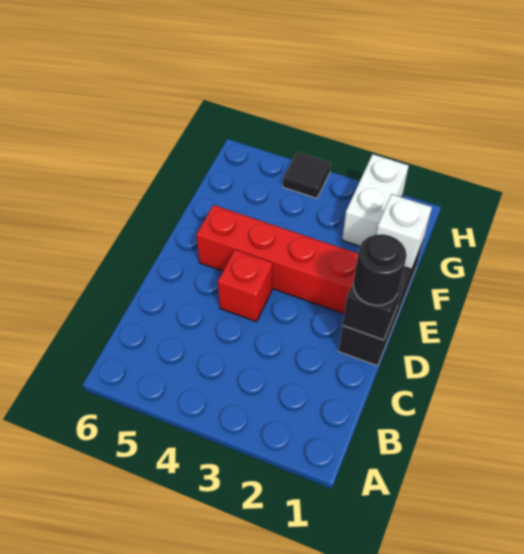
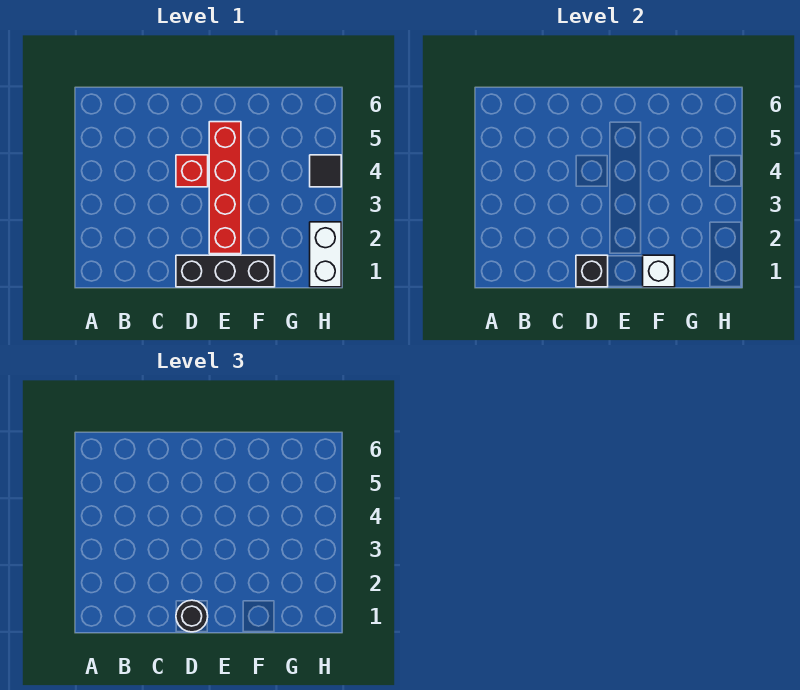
white brick G2:H2 level 1 -> white brick H1:H2 level 1

